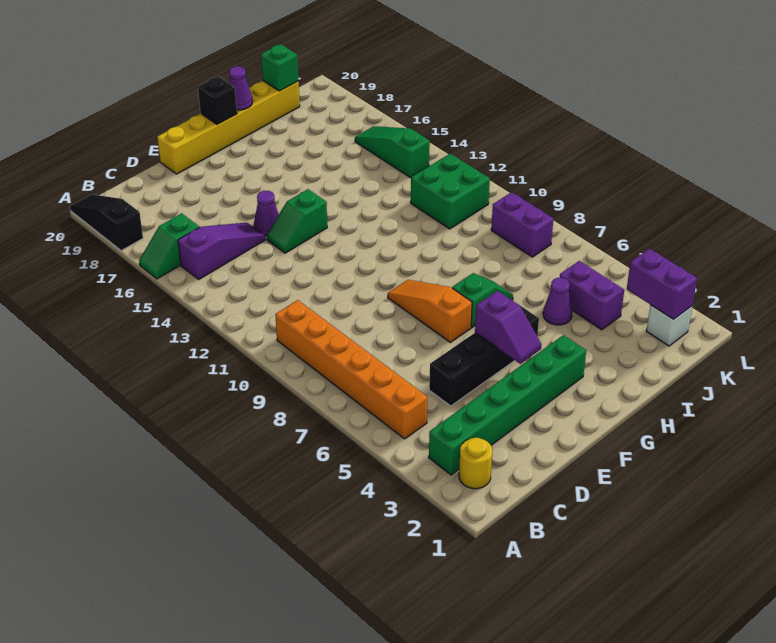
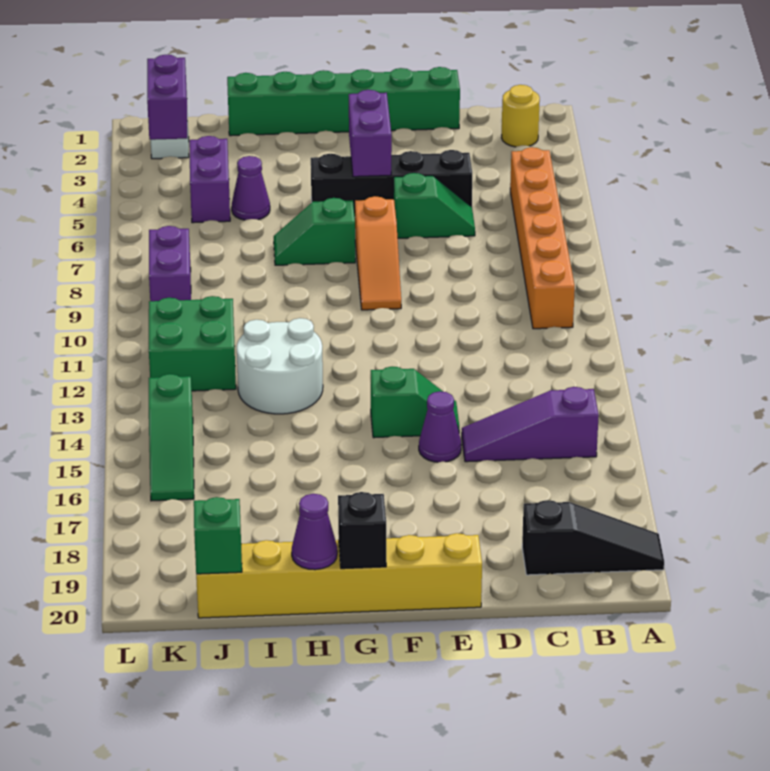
green slope A16:B16 level 1 top B -> green slope D6:E6 level 1 top E
black slope A18:A20 level 1 top 18 -> black slope A19:C19 level 1 top C
green brick B3:G3 level 1 -> green brick D1:I1 level 1
purple slope F4:F5 level 2 top 5 -> purple brick F4:F5 level 2
none -> white round brick H12:I13 level 1

